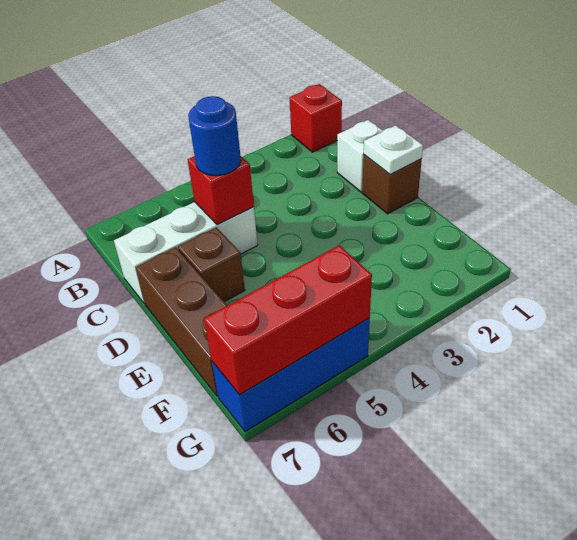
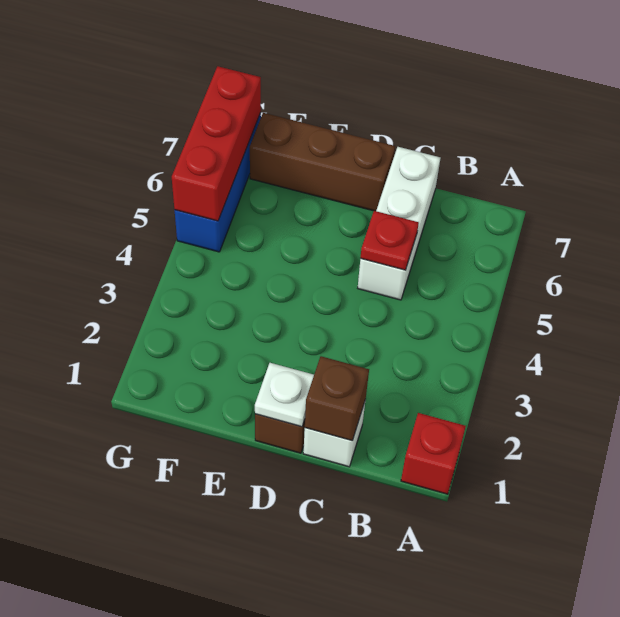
red brick C5 level 2 -> red plate C5 level 2
blue round brick C5 level 3 -> none
brown brick D6 level 1 -> brown brick C1 level 2

